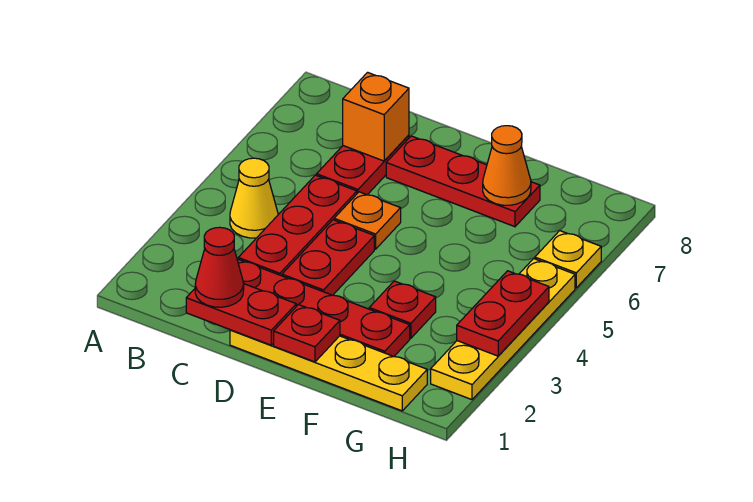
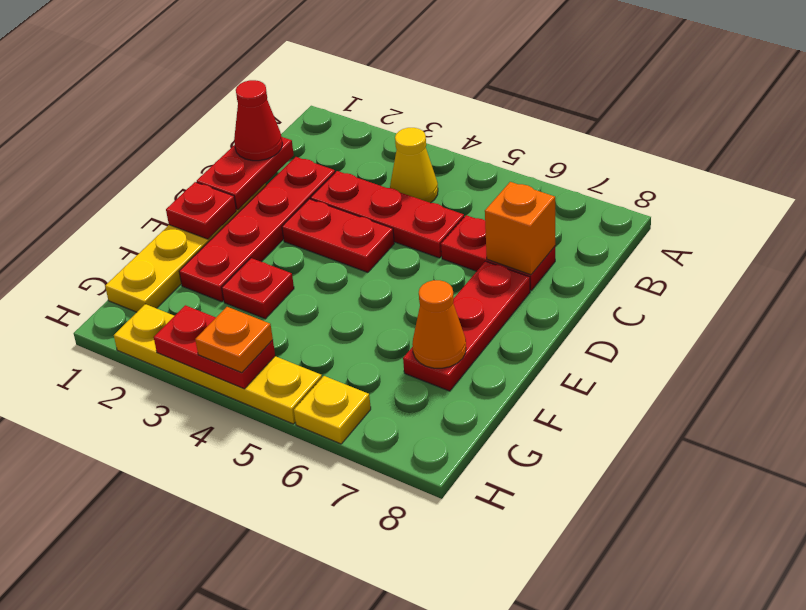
orange plate D5 level 1 -> orange plate H4 level 3

